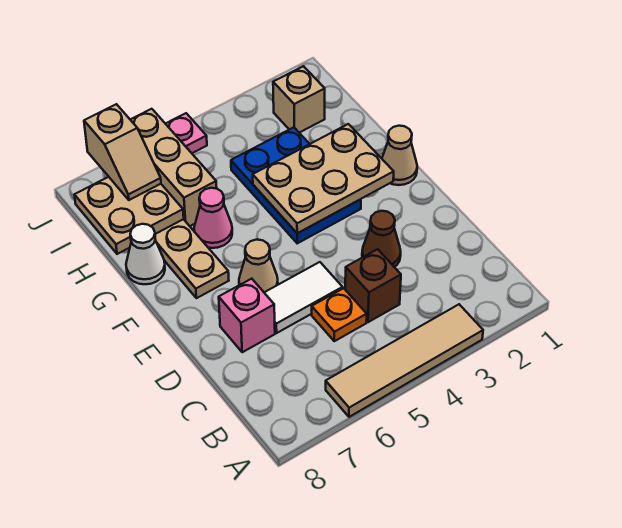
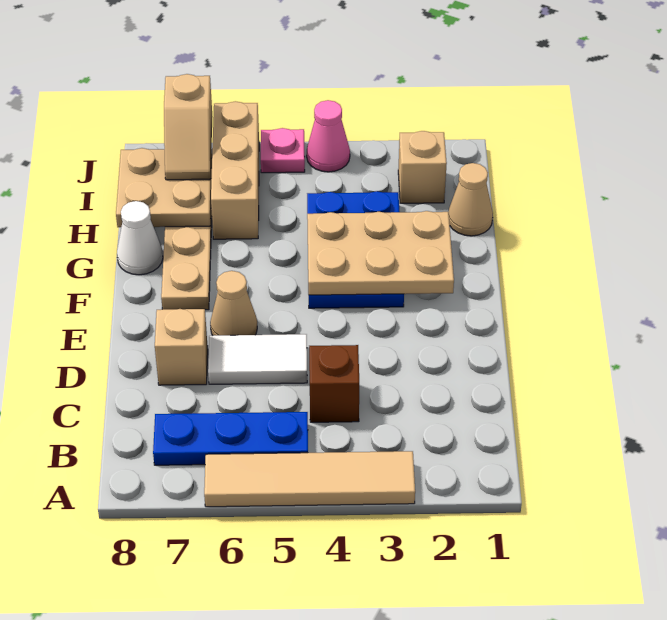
none -> blue plate B5:B7 level 1
orange plate C5 level 1 -> none
brown cone D3 level 1 -> none
pink brick D7 level 1 -> tan brick D7 level 1
tan cone F1 level 1 -> tan cone H1 level 1
pink cone G6 level 1 -> pink cone J4 level 1

